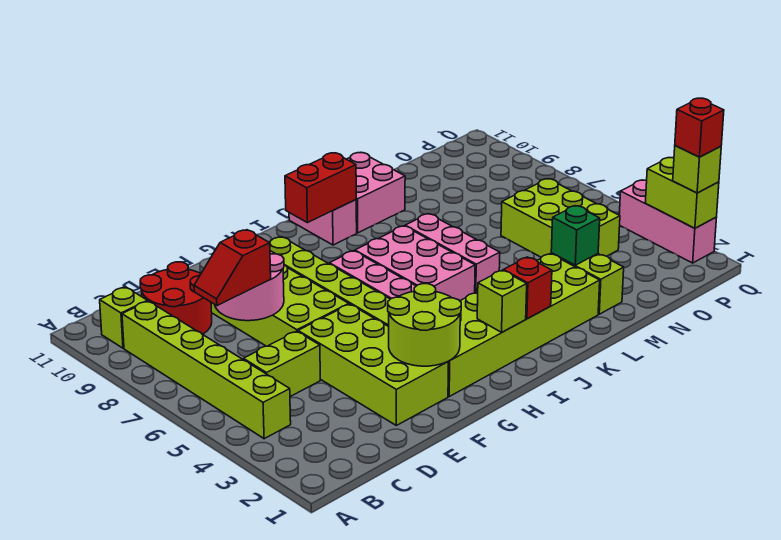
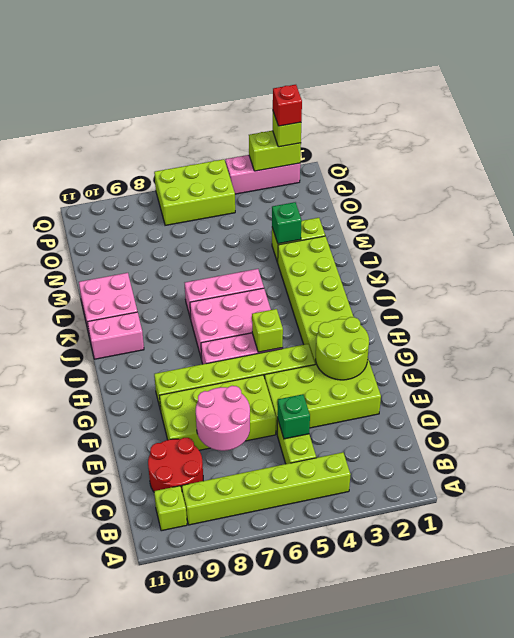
red slope C7:D7 level 3 top D -> none
none -> green brick D5 level 2
lime brick I2 level 2 -> lime brick H5 level 2
red brick I10:J10 level 2 -> none
red brick J2 level 2 -> none
lime brick N4:O6 level 1 -> lime brick P5:Q7 level 1

